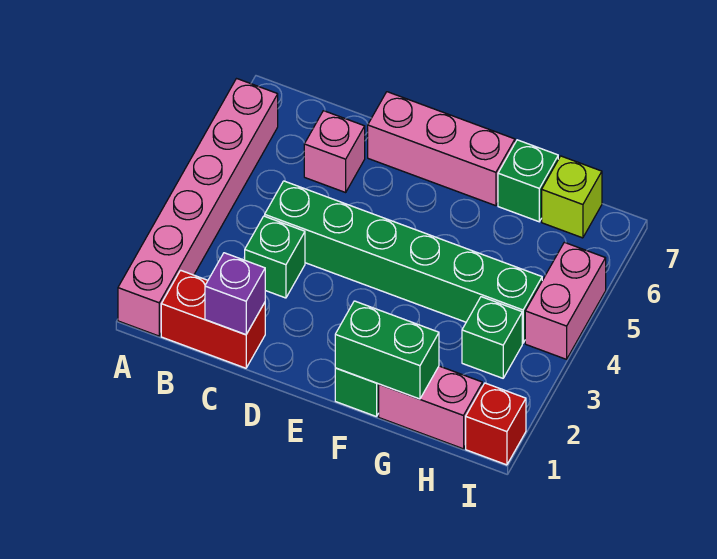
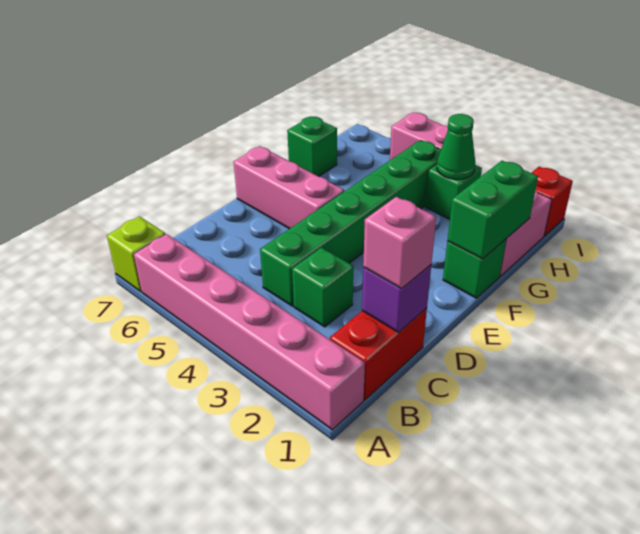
pink brick C6 level 1 -> pink brick C1 level 3
pink brick D7:F7 level 1 -> pink brick E5:E7 level 1
none -> green cone H3 level 2
lime brick H7 level 1 -> lime brick A7 level 1

